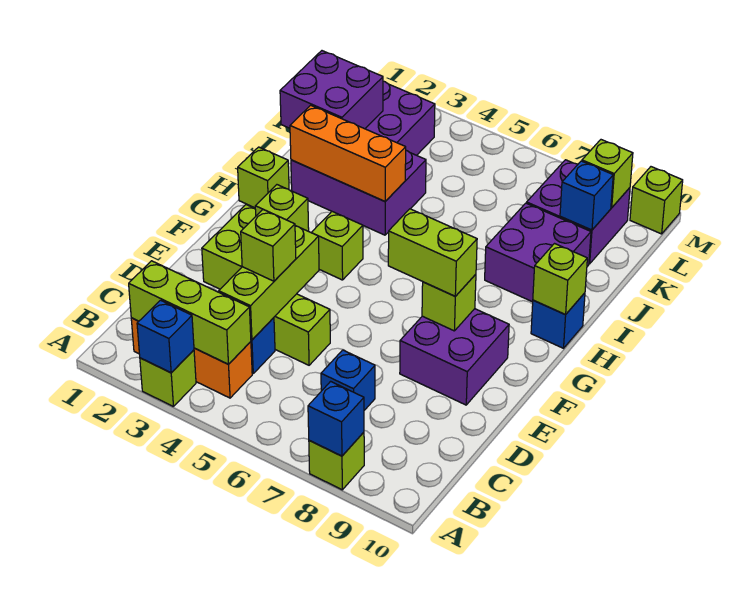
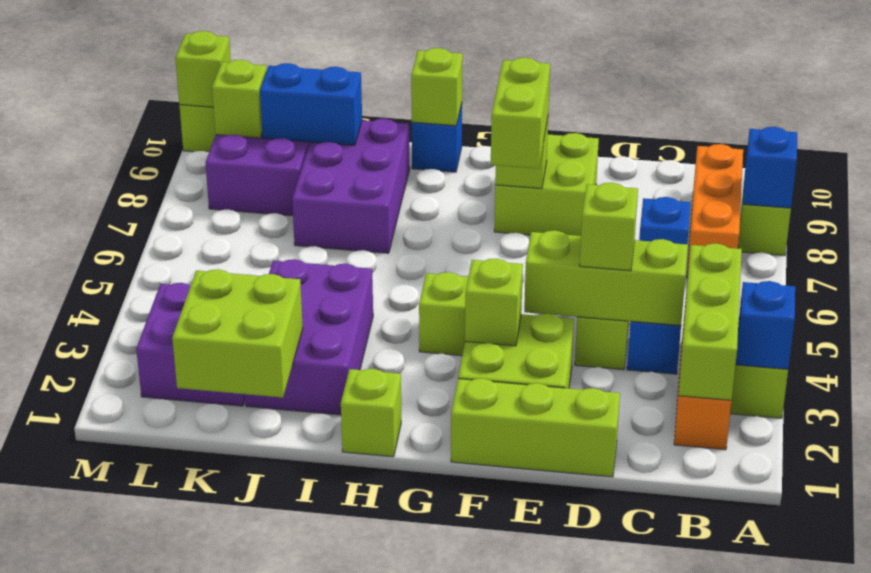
none -> lime brick D1:F1 level 1
purple brick E8:F9 level 1 -> lime brick E8:F9 level 1
orange brick I2:I4 level 2 -> orange brick B7:B9 level 1
purple brick I8:J9 level 1 -> purple brick I7:J9 level 1
purple brick J1:K2 level 2 -> lime brick J1:K2 level 2
blue brick K9 level 2 -> blue brick J9:K9 level 2
none -> lime brick M10 level 2

